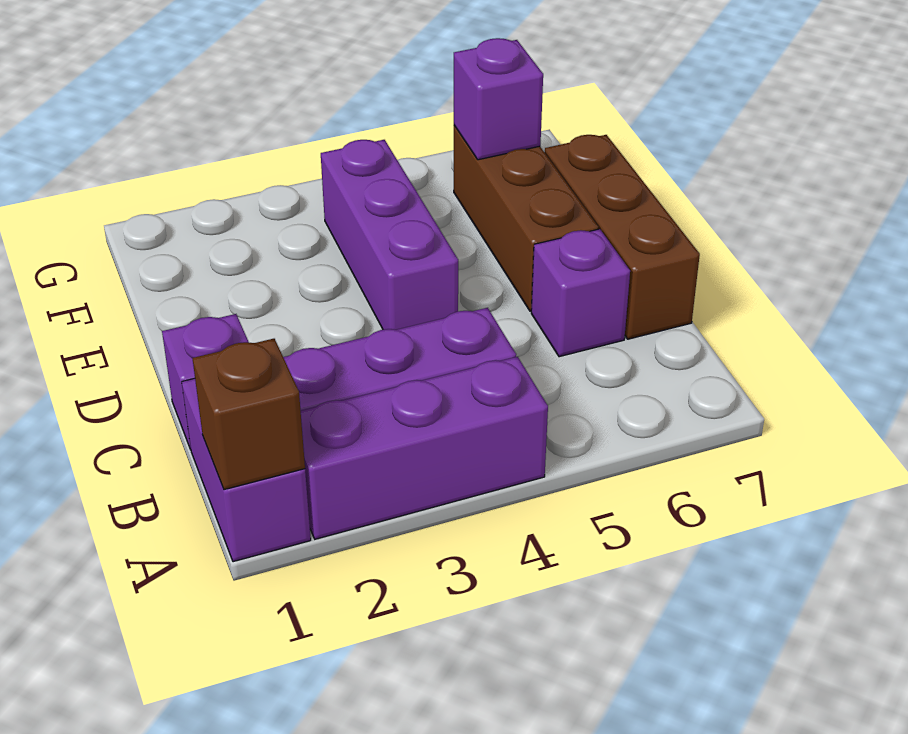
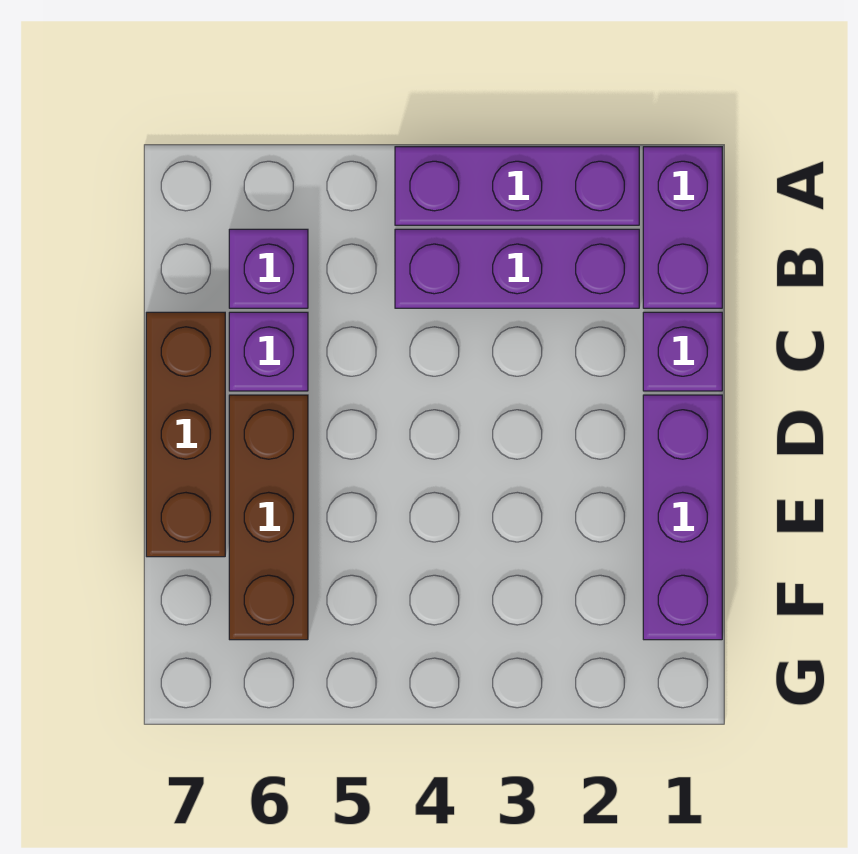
brown brick A1 level 2 -> none
purple brick D4:F4 level 1 -> purple brick D1:F1 level 1
purple brick F6 level 2 -> purple brick B6 level 1

